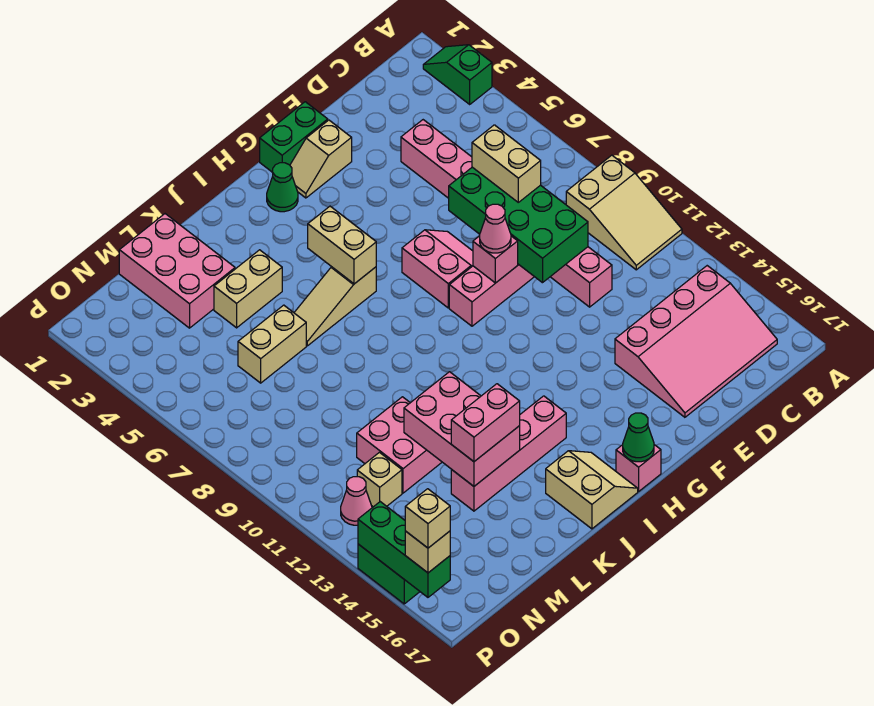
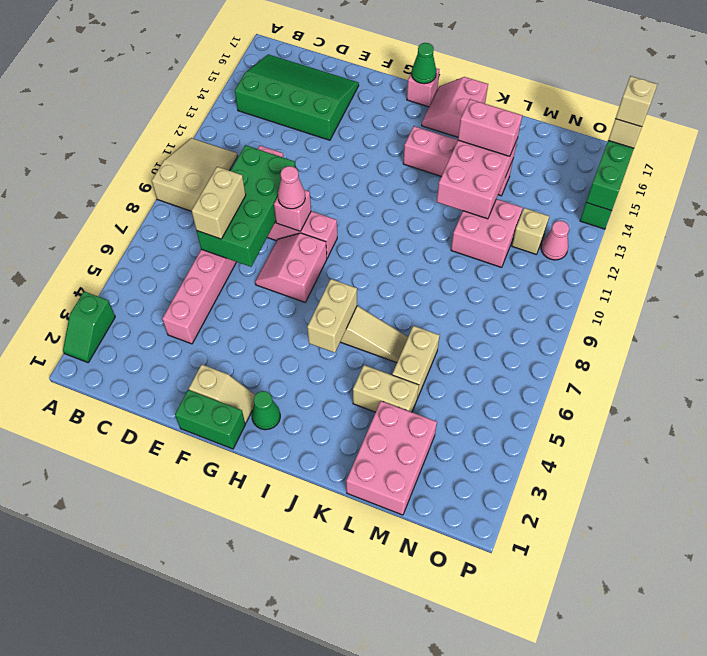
pink slope B14:E16 level 1 top 14 -> green slope B14:E16 level 1 top 14
tan slope I16:J17 level 1 top J -> pink slope I16:J17 level 1 top J
tan brick L6:M6 level 1 -> tan brick L5:L6 level 1

